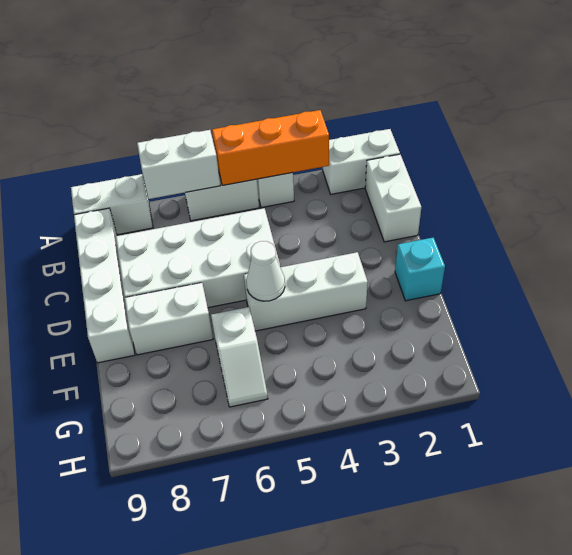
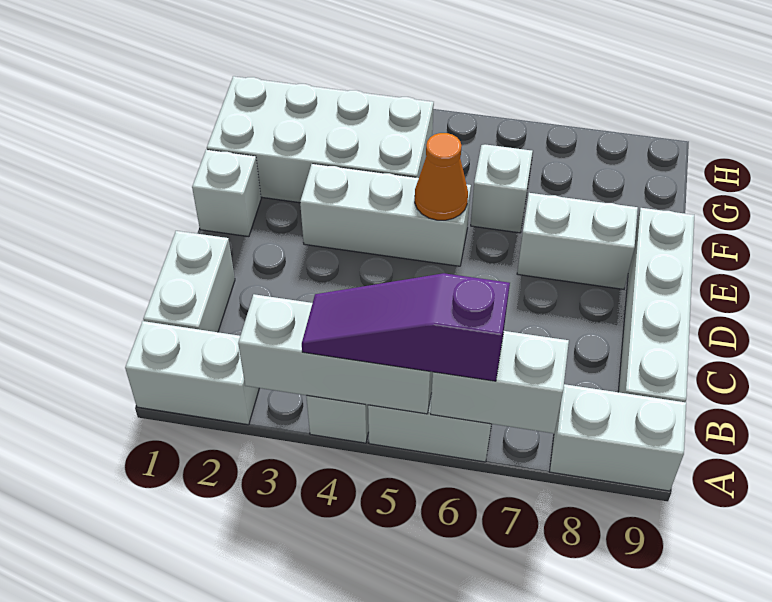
orange brick A3:A5 level 2 -> white brick A3:A5 level 2
none -> purple slope A4:A6 level 3 top 6
white brick C5:D8 level 1 -> white brick F1:G4 level 1
cyan brick E1 level 1 -> white brick E1 level 1
white cone E5 level 2 -> orange cone E5 level 2

